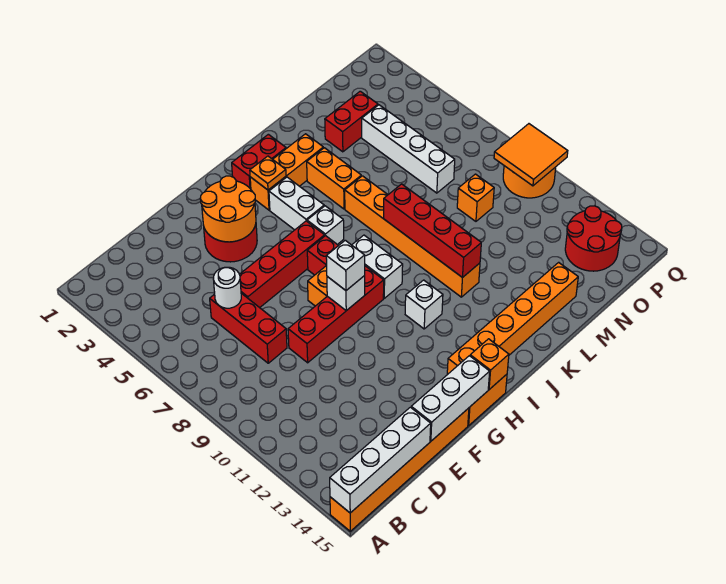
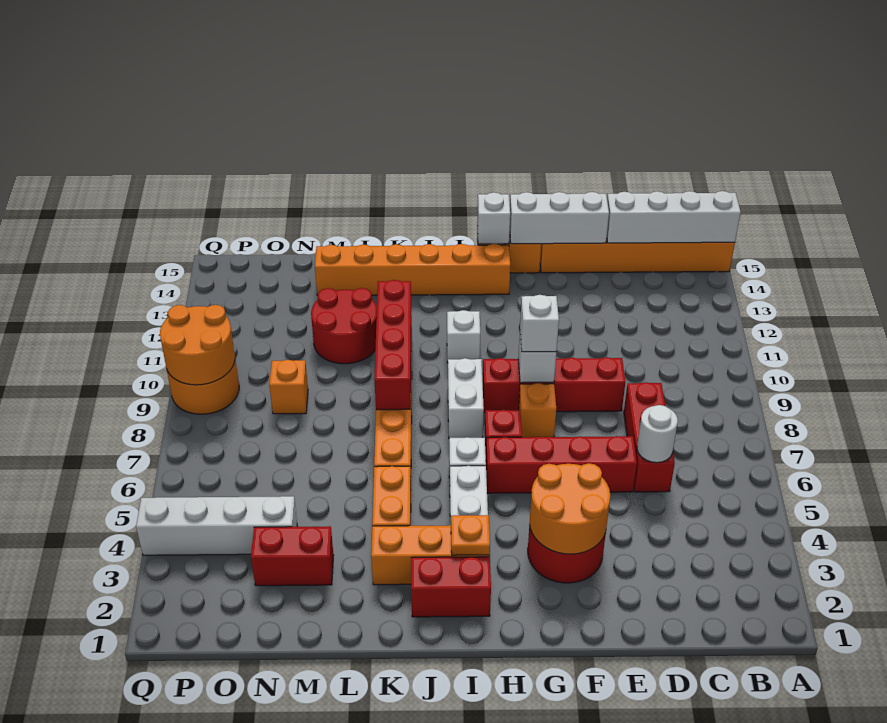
orange brick H15 level 2 -> white brick H15 level 2
white brick N4:N7 level 1 -> white brick N4:Q4 level 1
red round brick O13:P14 level 1 -> red round brick L11:M12 level 1
orange tile P9:Q10 level 2 -> orange round brick P9:Q10 level 2

